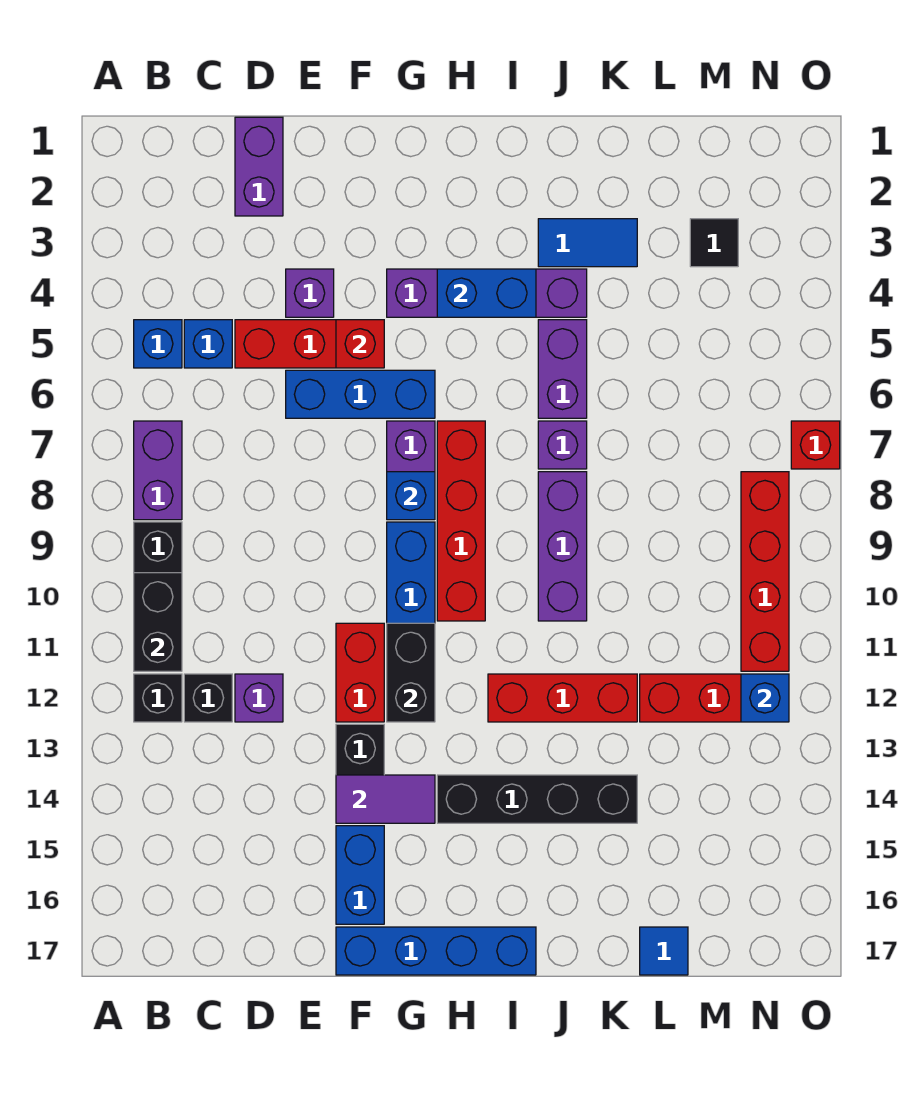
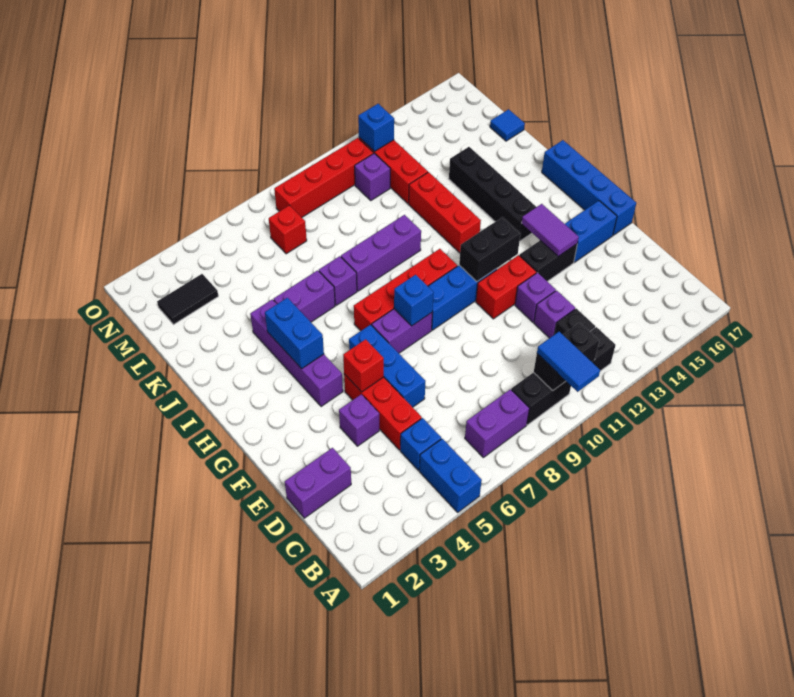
blue brick B5 level 1 -> blue brick A5:B5 level 1
none -> purple brick E12 level 1
blue tile J3:K3 level 1 -> blue tile A10:B10 level 3
black tile M3 level 1 -> black tile M2:M3 level 1
none -> purple brick M11 level 1
red brick O7 level 1 -> red brick M7 level 1

